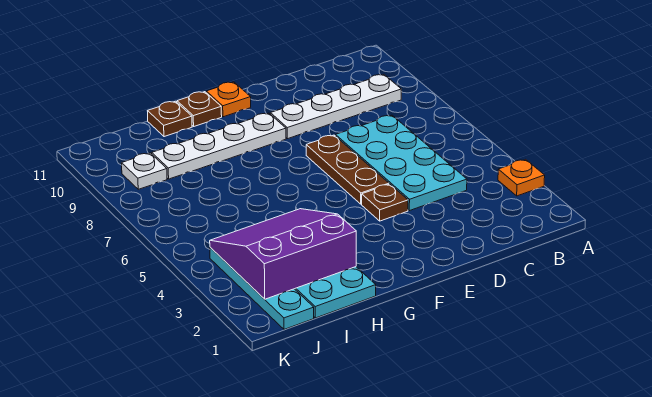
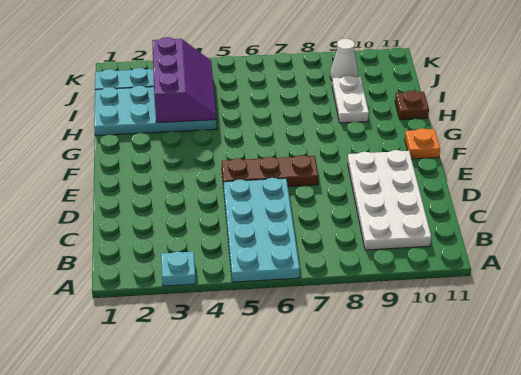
orange plate A3 level 1 -> cyan plate A3 level 1
white plate B9:E9 level 1 -> white plate B9:E10 level 1
cyan plate C4:D7 level 1 -> cyan plate A5:D6 level 1
brown plate E4 level 1 -> none
white plate F9:I9 level 1 -> white plate H9:I9 level 1
brown plate G11 level 1 -> none
purple slope H2:J4 level 2 top 2 -> purple slope H3:J4 level 2 top 3
white plate J9 level 1 -> white cone J9 level 1

